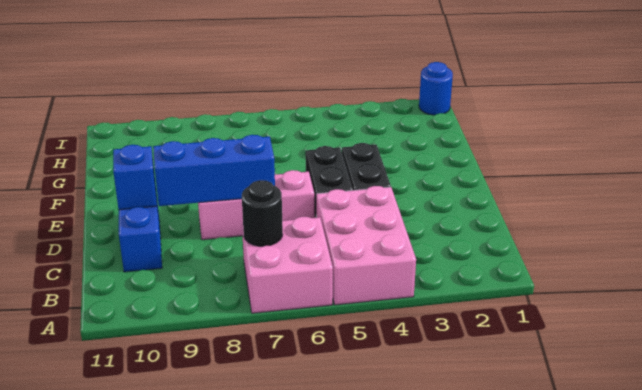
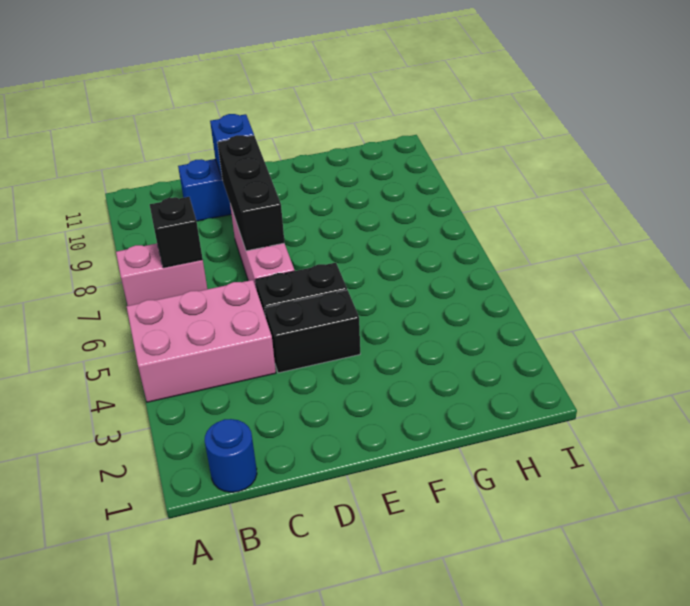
pink brick A6:B7 level 1 -> pink brick A7:B7 level 1
black round brick B7 level 2 -> black brick B7 level 2
blue brick D7:D9 level 2 -> black brick D7:D9 level 2
blue round brick I1 level 1 -> blue round brick B1 level 1

